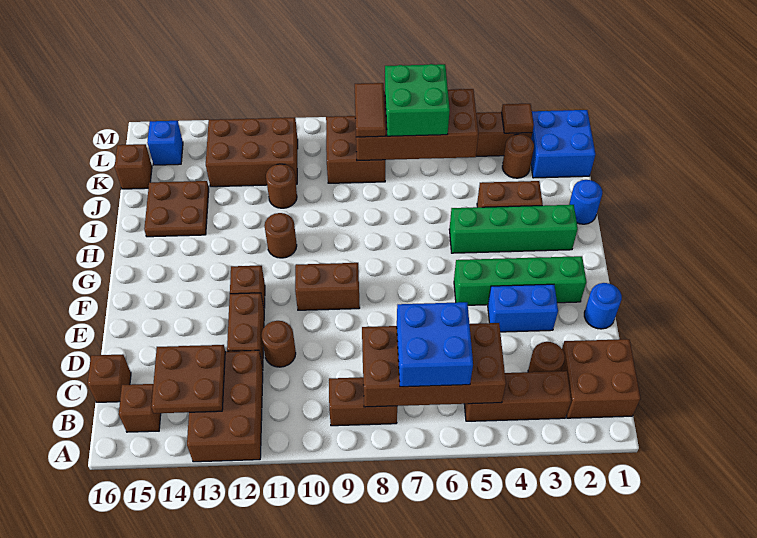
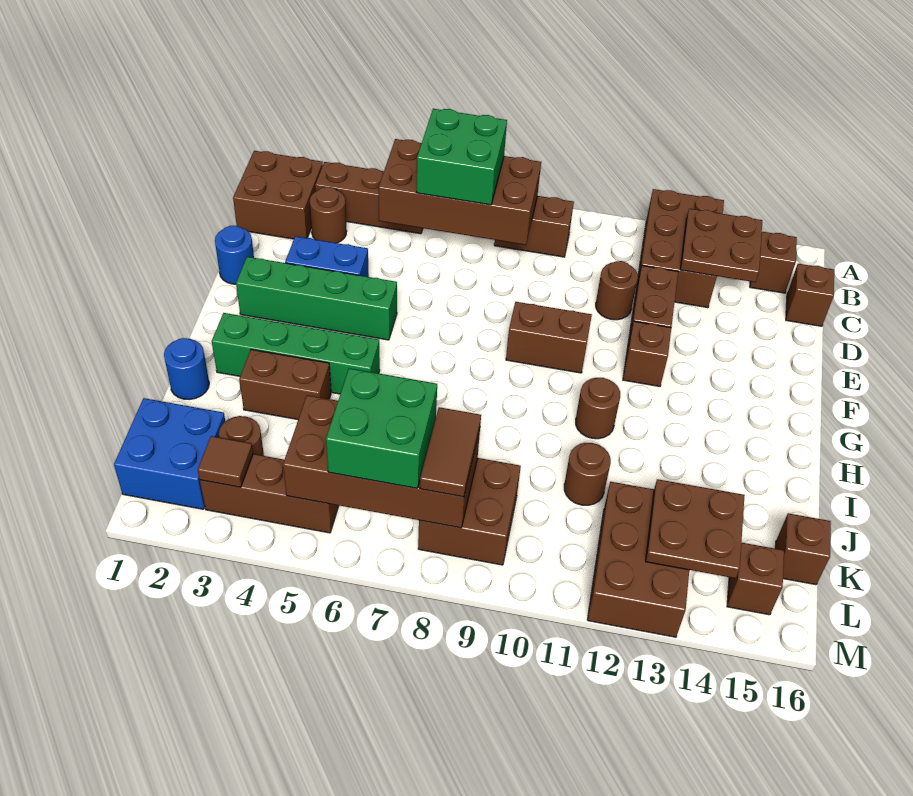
blue brick B6:C7 level 3 -> green brick B6:C7 level 3
brown plate I14:J15 level 1 -> brown plate K13:L14 level 2
brown brick K11:L13 level 1 -> brown brick K12:M13 level 1
blue brick L15 level 1 -> brown brick L15 level 1

